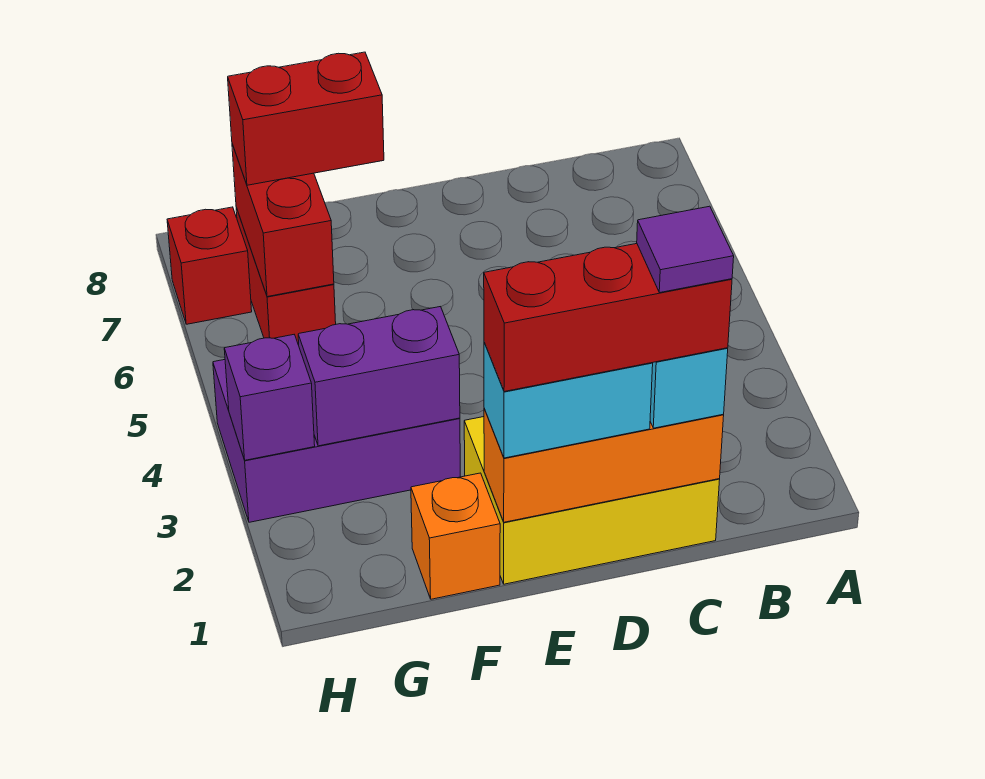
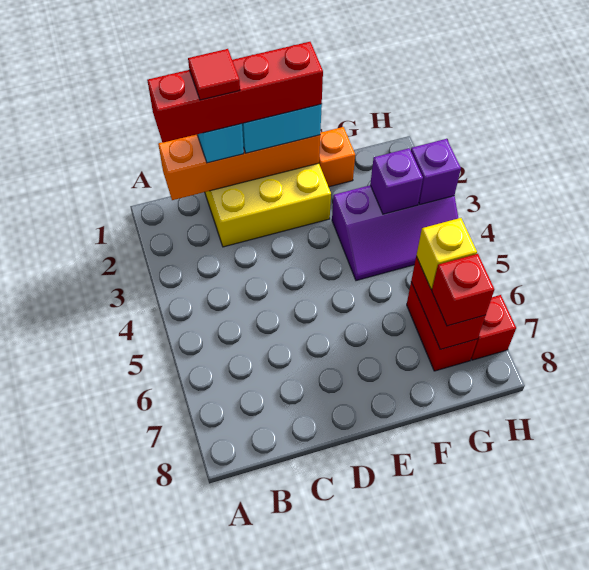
orange brick C1:E1 level 2 -> orange brick B1:E1 level 2
red brick C1:E1 level 4 -> red brick B1:E1 level 4
purple tile C1 level 5 -> red tile C1 level 5
purple brick F3:H4 level 1 -> purple slope F3:H4 level 1 top 3
purple brick F3:G3 level 2 -> purple brick G3 level 2
red brick F7:G7 level 3 -> red brick G7 level 3
none -> yellow brick G6 level 3

